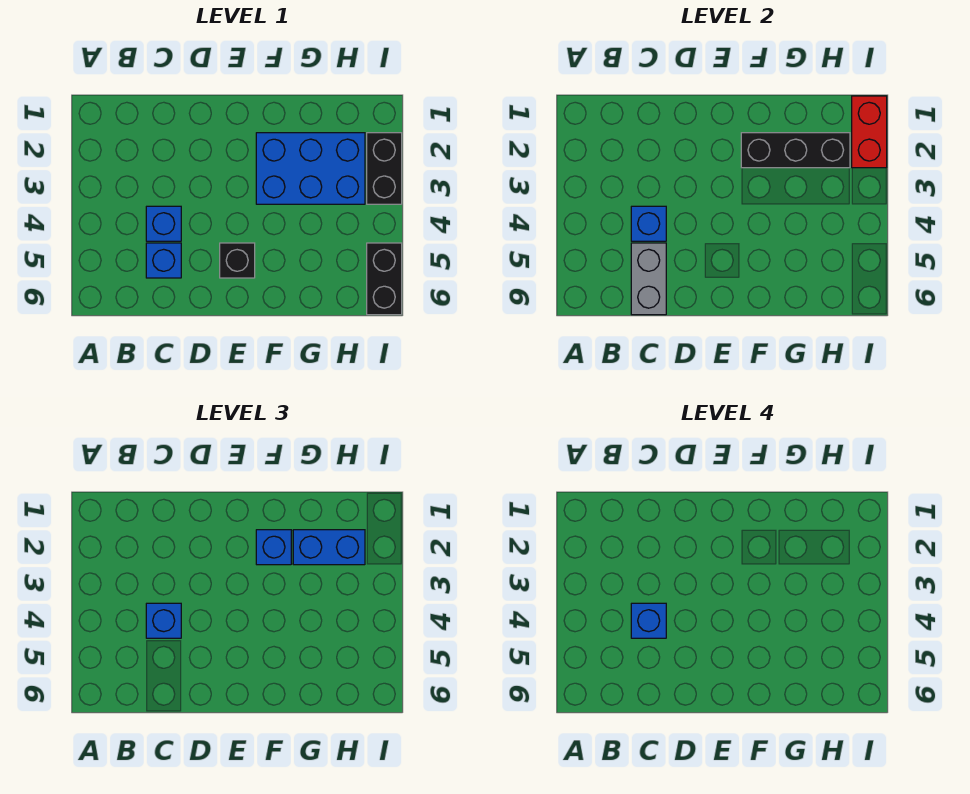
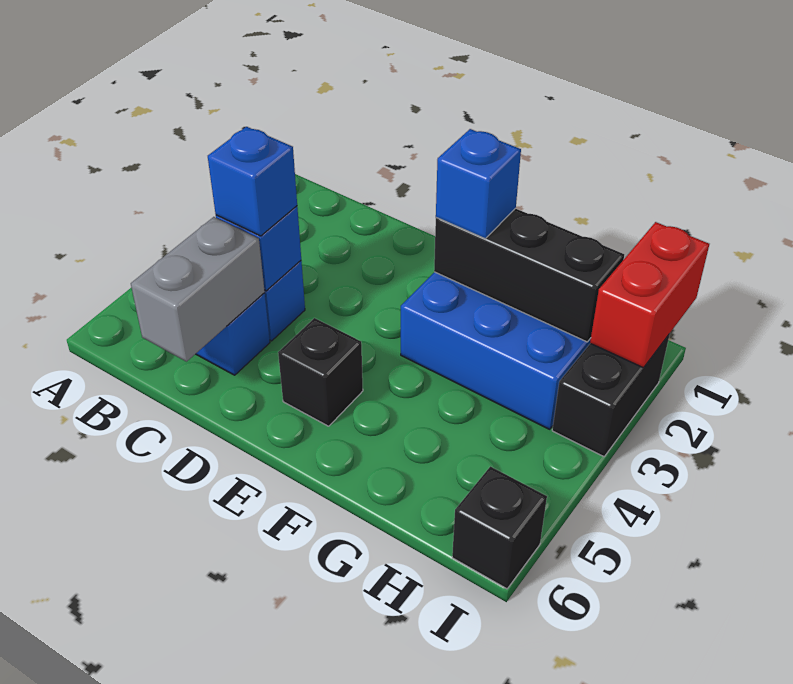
blue brick C4 level 4 -> none
blue brick G2:H2 level 3 -> none
black brick I5:I6 level 1 -> black brick I6 level 1

